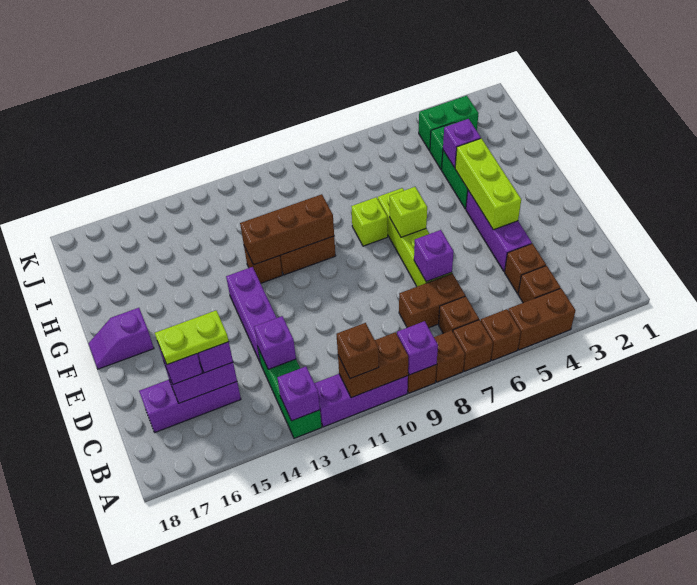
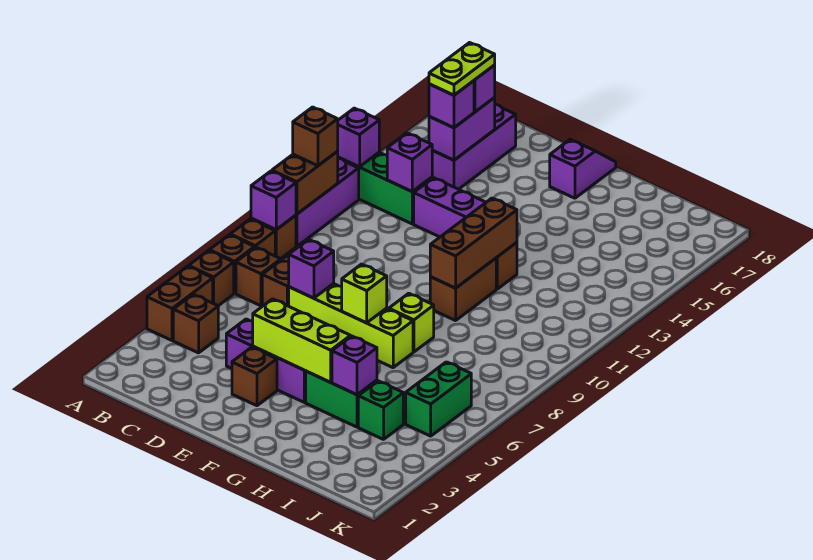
brown brick C4 level 1 -> brown brick E3 level 1
green brick J3:J4 level 1 -> green brick J5:J6 level 1

